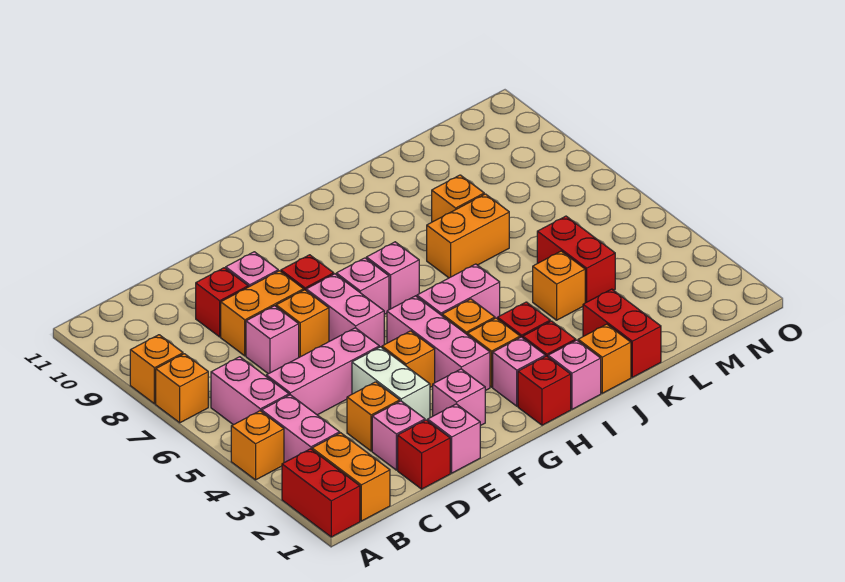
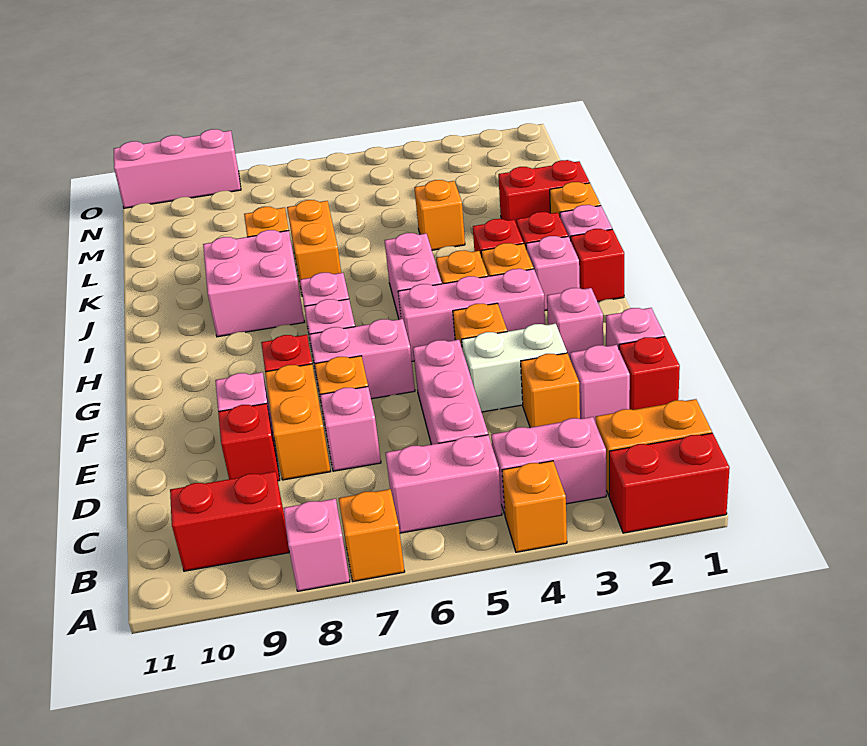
orange brick A8 level 1 -> pink brick A8 level 1
none -> pink brick I8:J9 level 1
red brick L4:L5 level 1 -> red brick B9:B10 level 1
none -> pink brick O9:O11 level 1

